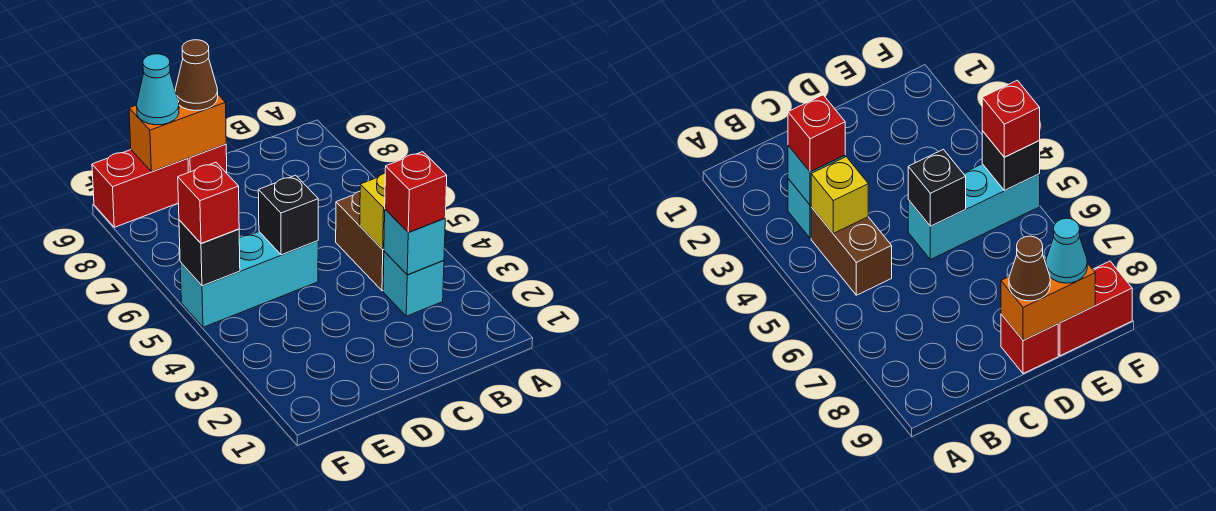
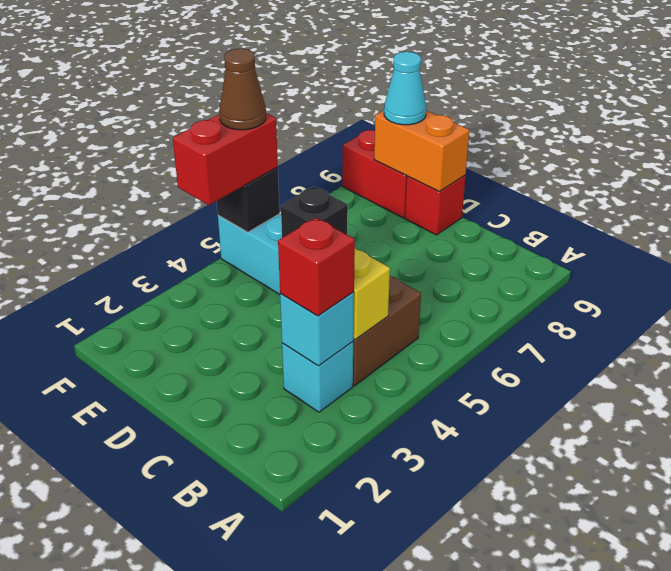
brown cone D9 level 3 -> brown cone F5 level 4
red brick F5 level 3 -> red brick F4:F5 level 3

